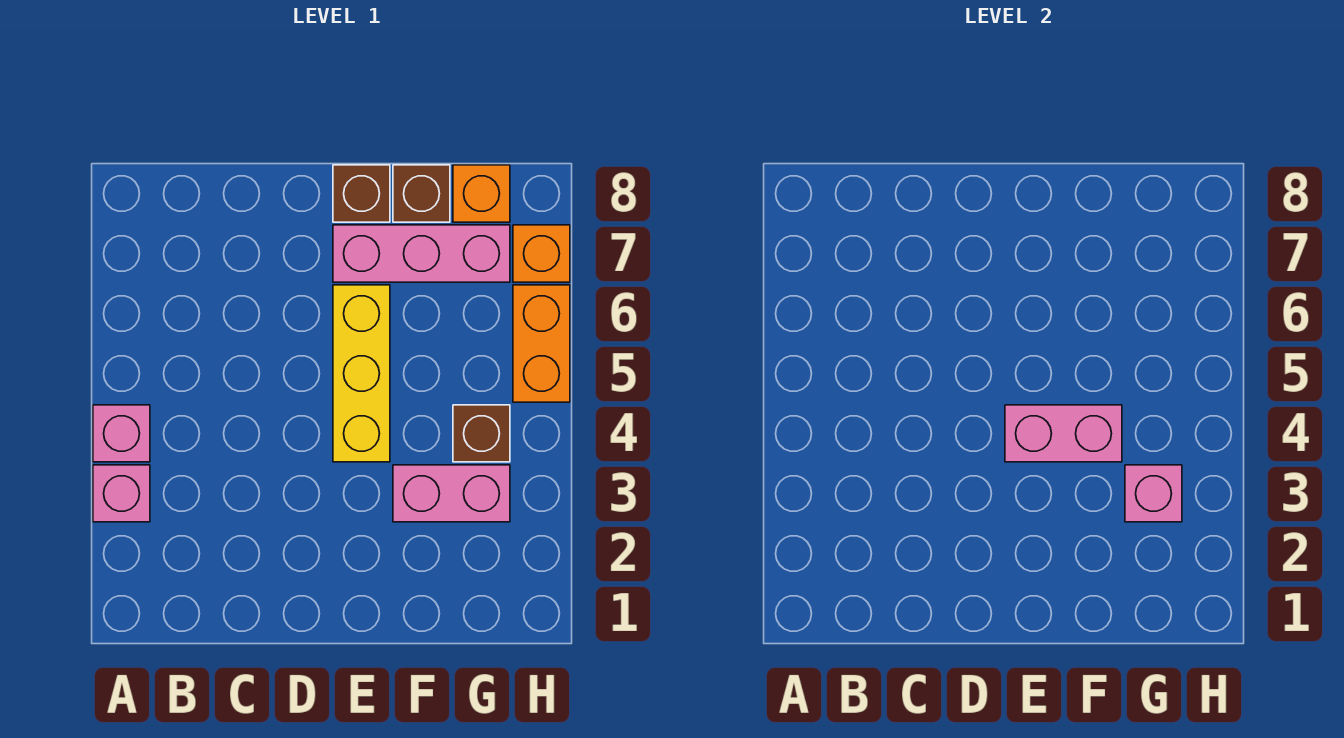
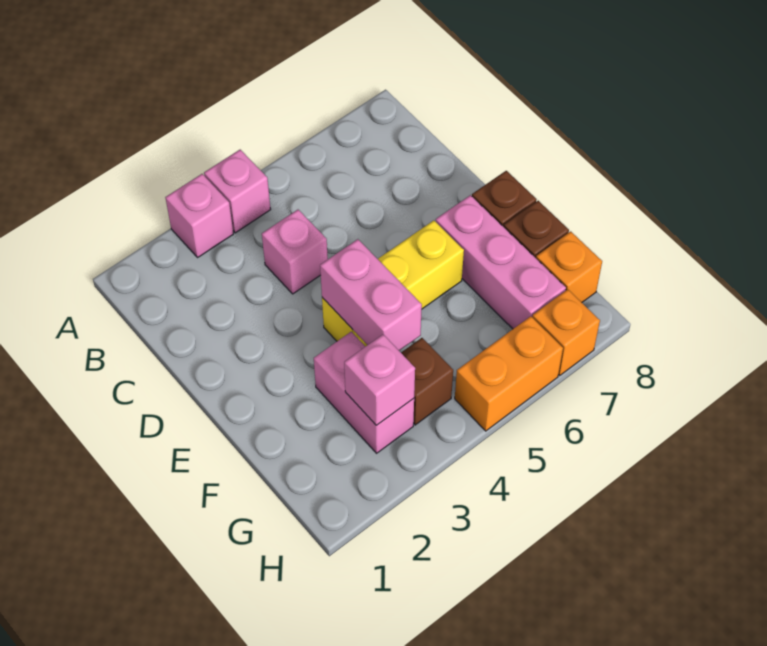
none -> pink brick C4 level 1

